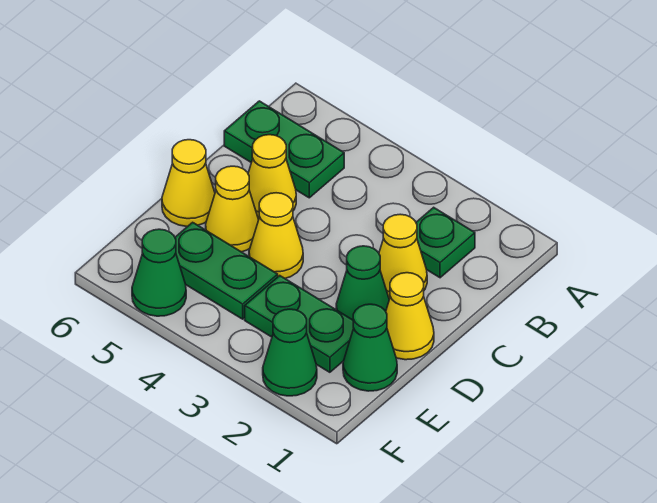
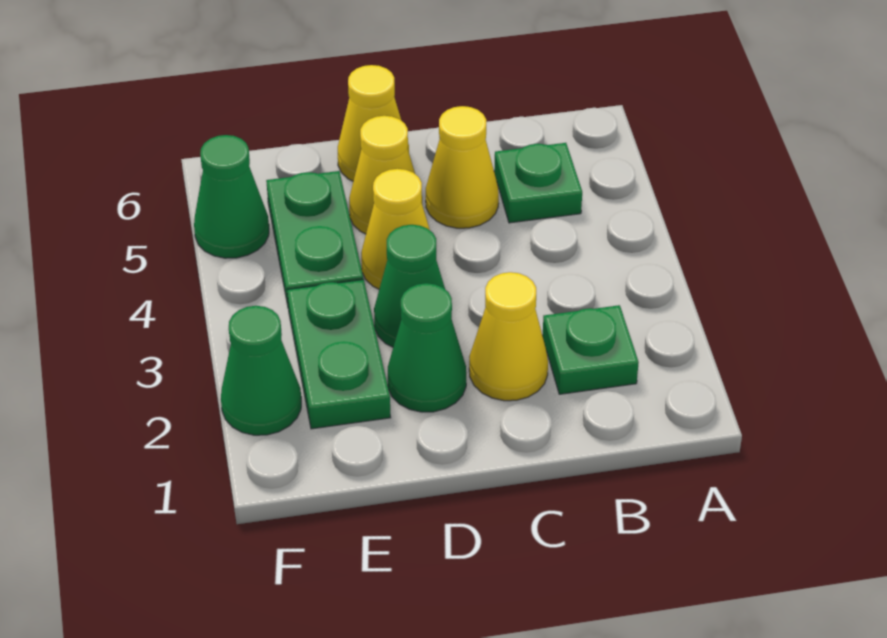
green plate B5:B6 level 1 -> green plate B5 level 1
yellow cone D1 level 1 -> none
green cone E1 level 1 -> green cone D3 level 1

